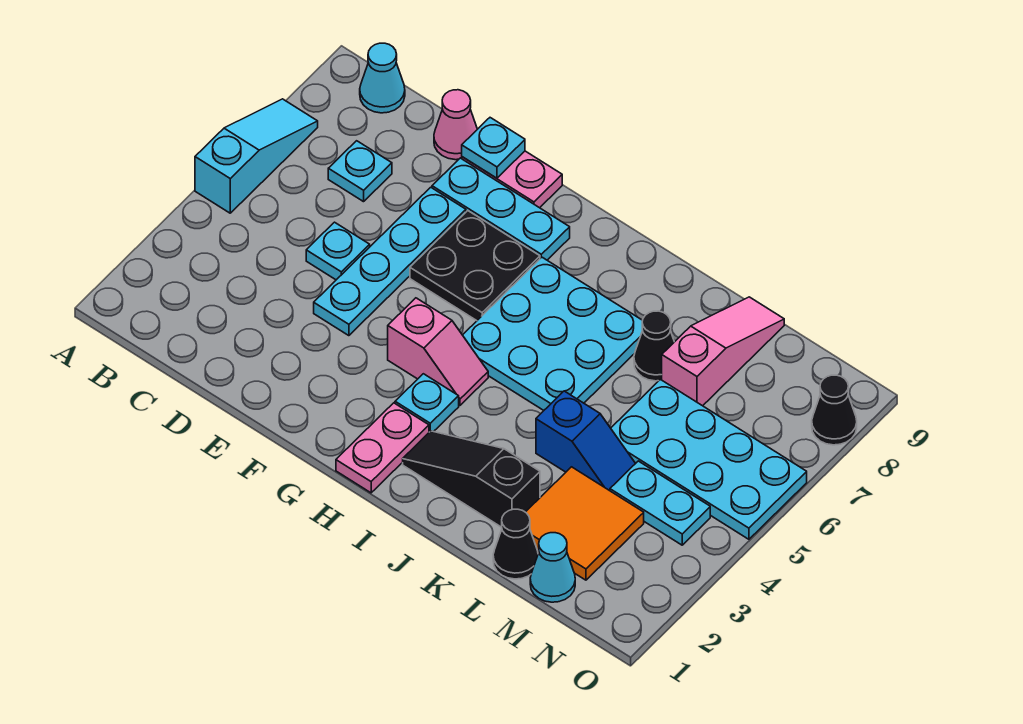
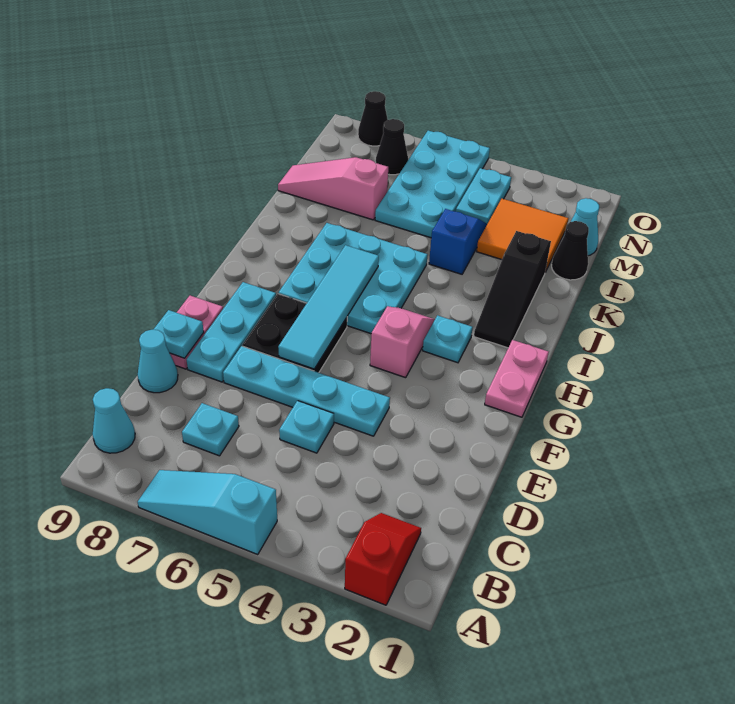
none -> red slope A2:B2 level 1 top A
pink cone D9 level 1 -> cyan cone D9 level 1
none -> cyan tile F6:I6 level 2
pink plate H1:H2 level 1 -> pink plate G1:H1 level 1
black cone K7 level 1 -> black cone N7 level 1

